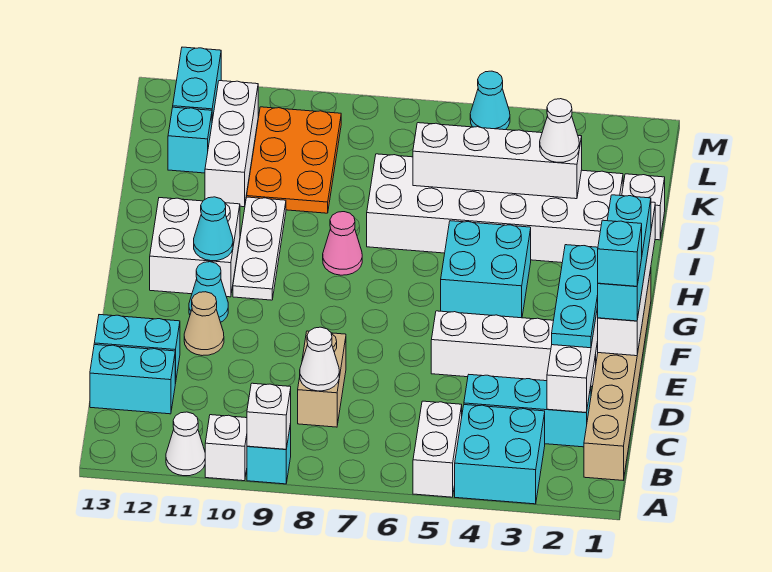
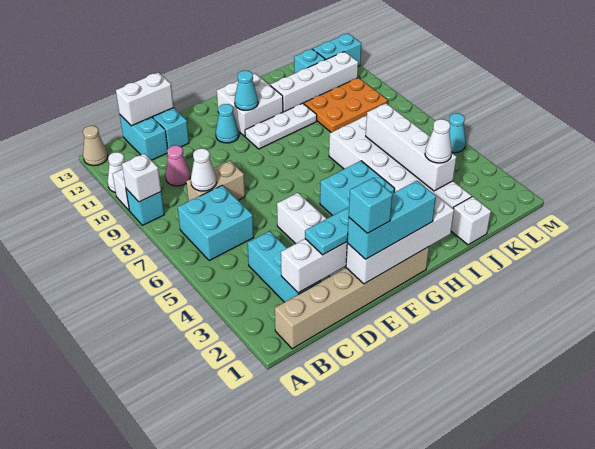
cyan brick A3:B4 level 1 -> cyan brick B6:C7 level 1
white brick A5:B5 level 1 -> white brick C13:D13 level 2
tan cone E11 level 1 -> tan cone A13 level 1
pink cone H8 level 1 -> pink cone C10 level 1
white brick J11:L11 level 1 -> white brick I11:L11 level 1

